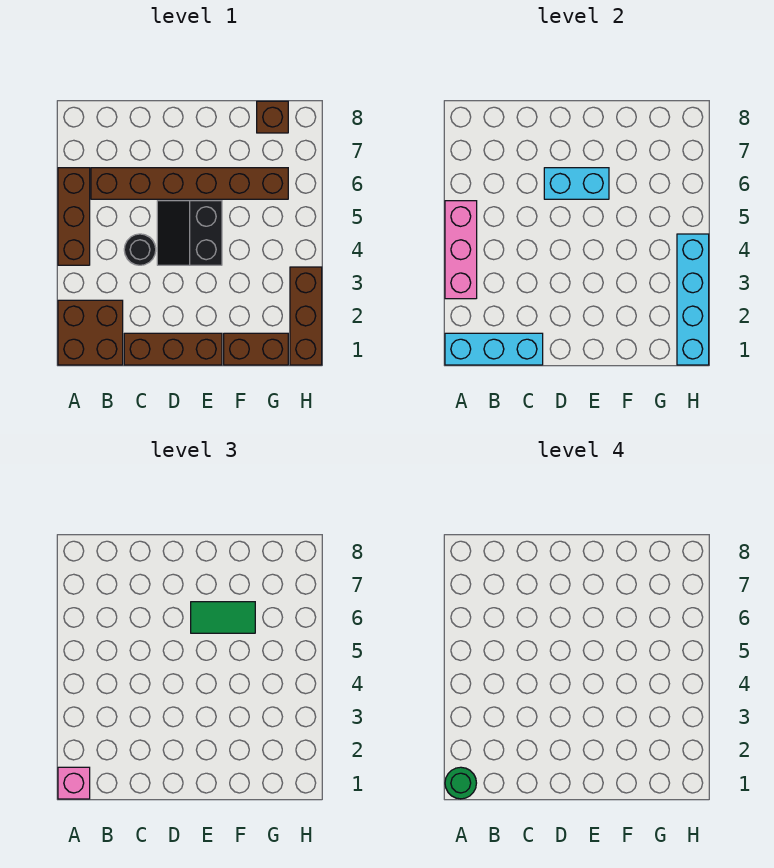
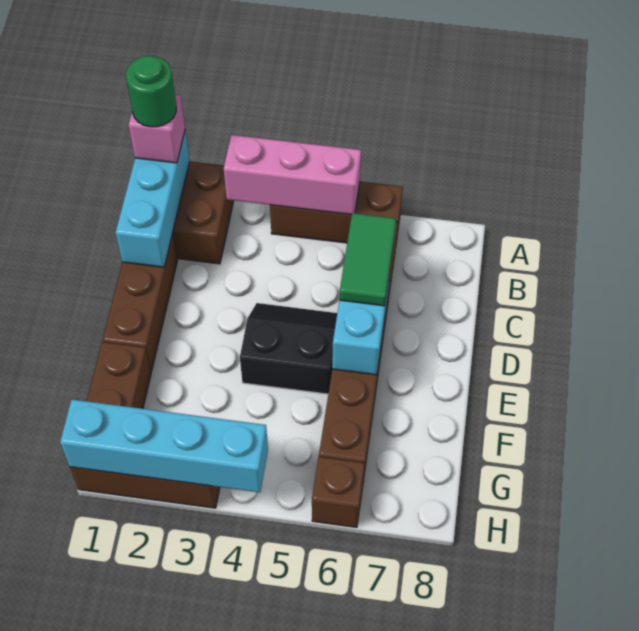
black round brick C4 level 1 -> none
green tile E6:F6 level 3 -> green tile C6:D6 level 3
brown brick G8 level 1 -> brown brick H6 level 1

